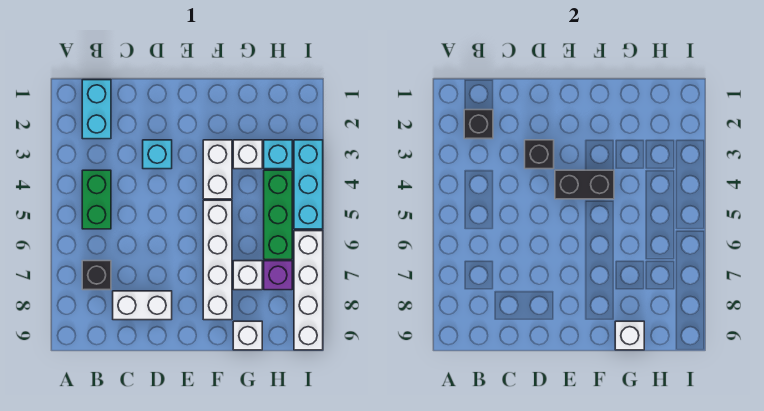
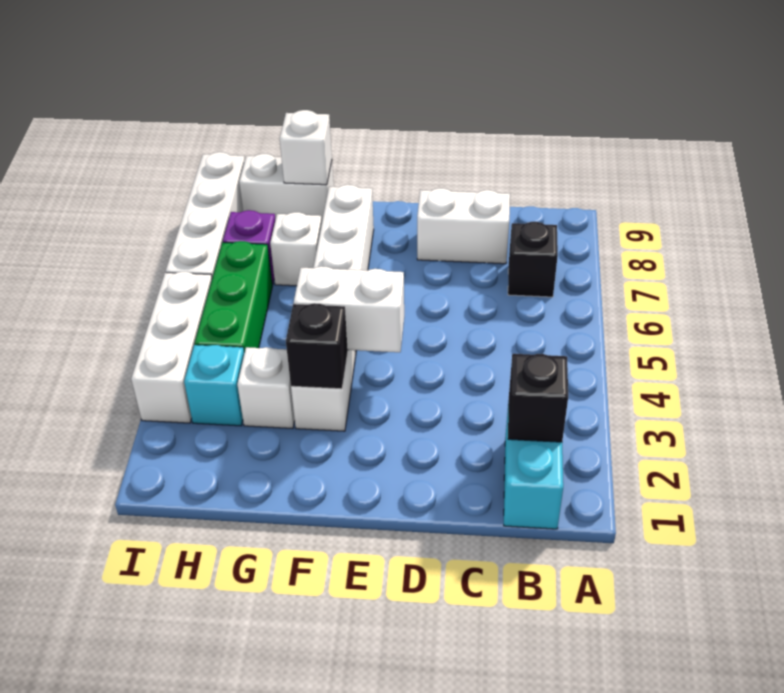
green brick B4:B5 level 1 -> none
cyan brick D3 level 1 -> none
black brick D3 level 2 -> black brick F3 level 2
black brick E4:F4 level 2 -> white brick E4:F4 level 2
white brick G9 level 1 -> white brick G9:H9 level 1
cyan brick I3:I5 level 1 -> white brick I3:I5 level 1

